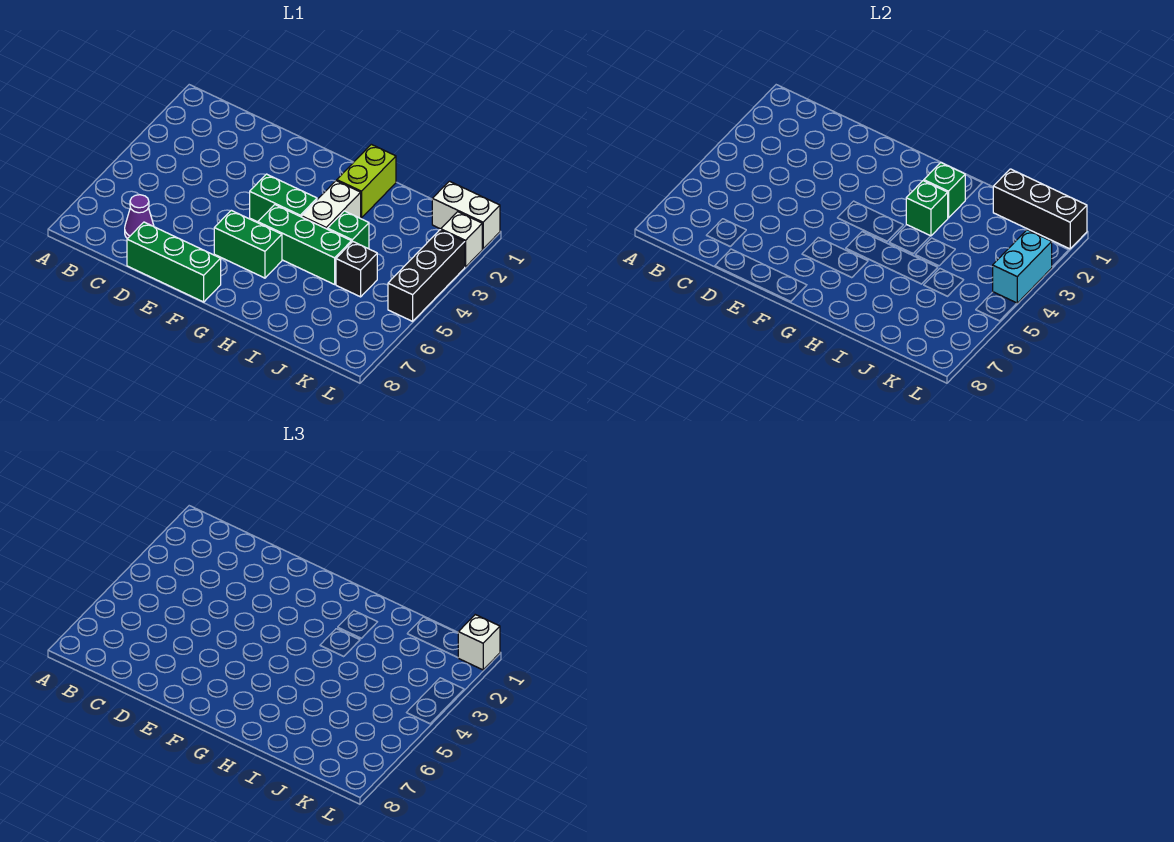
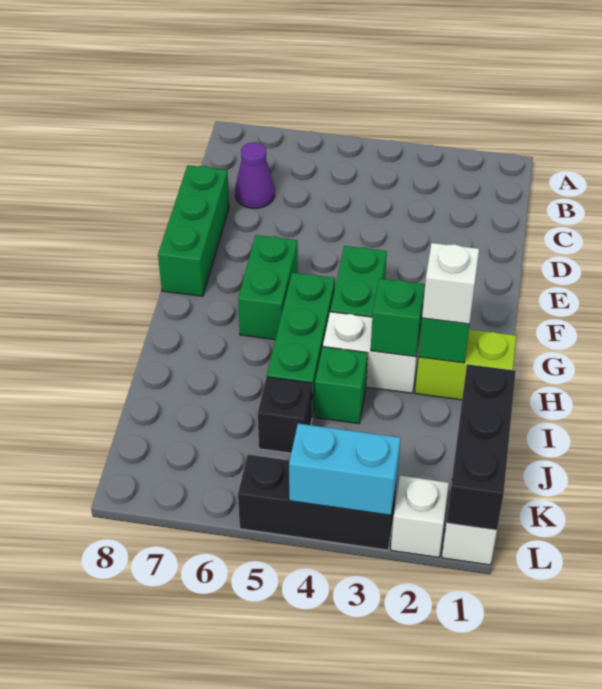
white brick L1 level 3 -> white brick H2 level 3

